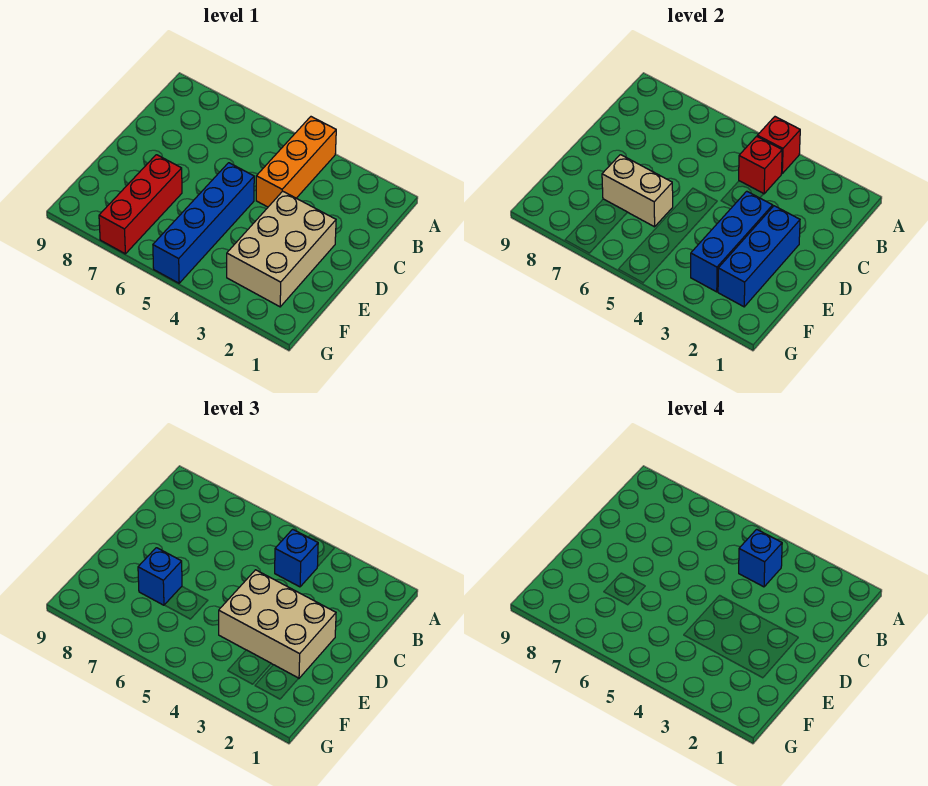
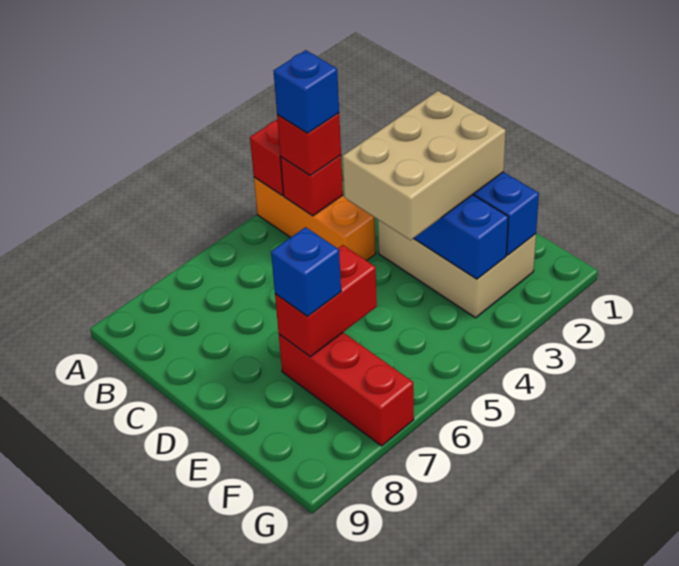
blue brick B4 level 3 -> red brick B4 level 3
blue brick D5:G5 level 1 -> none
tan brick E6:E7 level 2 -> red brick E6:E7 level 2

